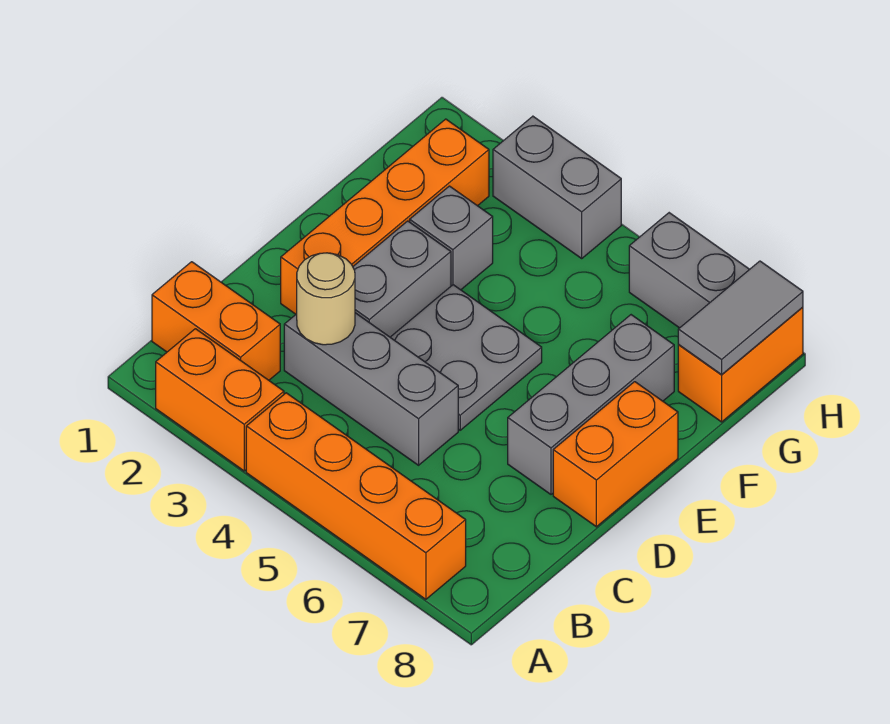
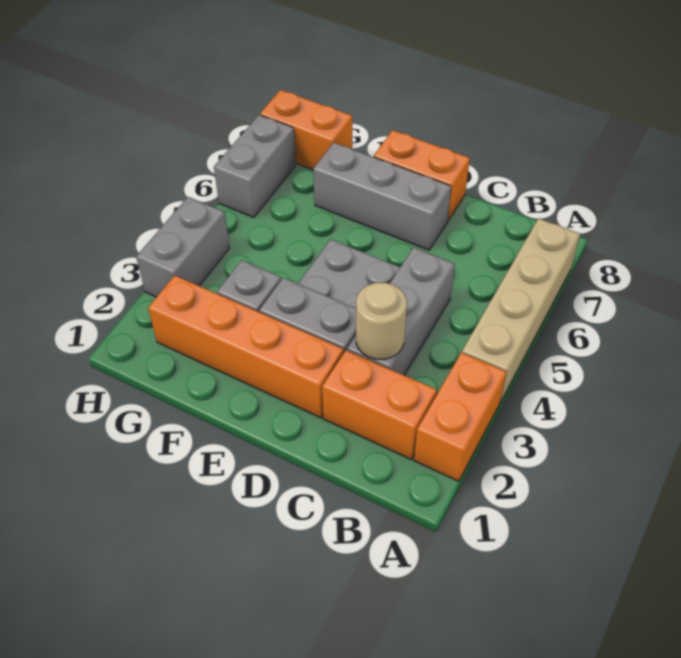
orange brick A4:A7 level 1 -> tan brick A4:A7 level 1
orange brick B1:B2 level 1 -> orange brick B2:C2 level 1
grey tile G8:H8 level 2 -> none

